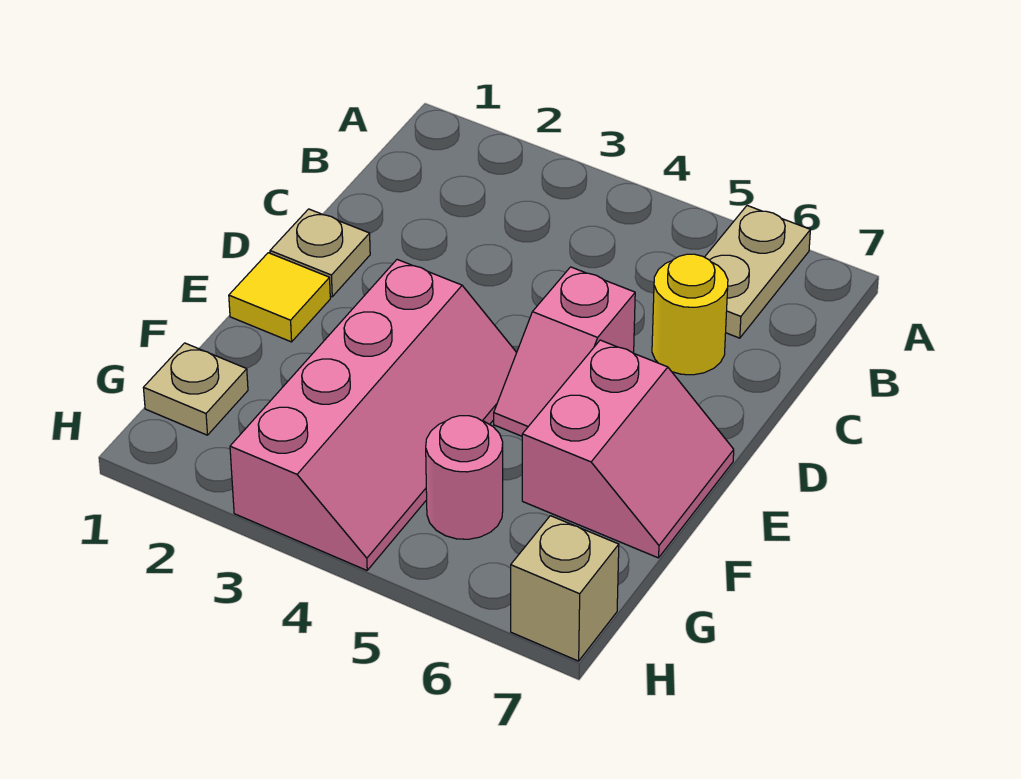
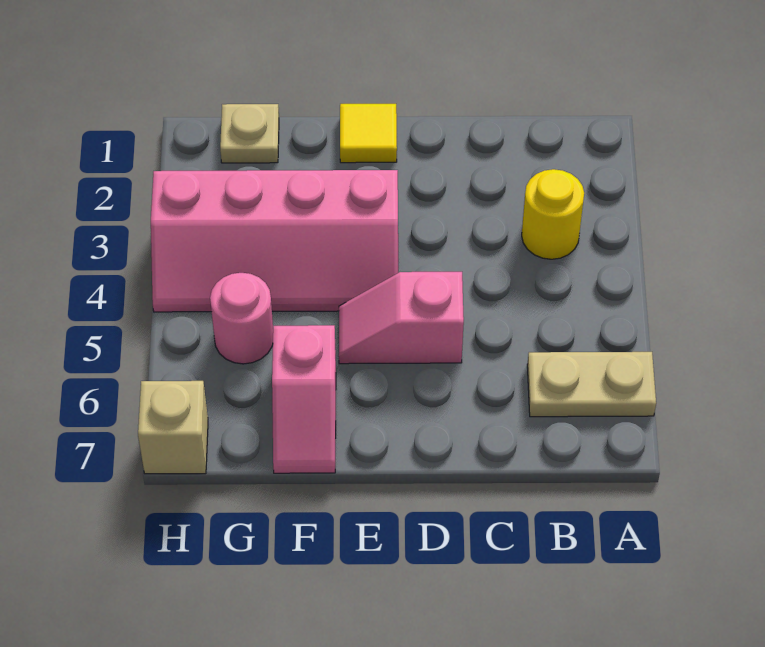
yellow round brick C6 level 1 -> yellow round brick B3 level 1
tan plate D1 level 1 -> none
pink slope E6:F7 level 1 top 6 -> pink slope F6:F7 level 1 top 6

